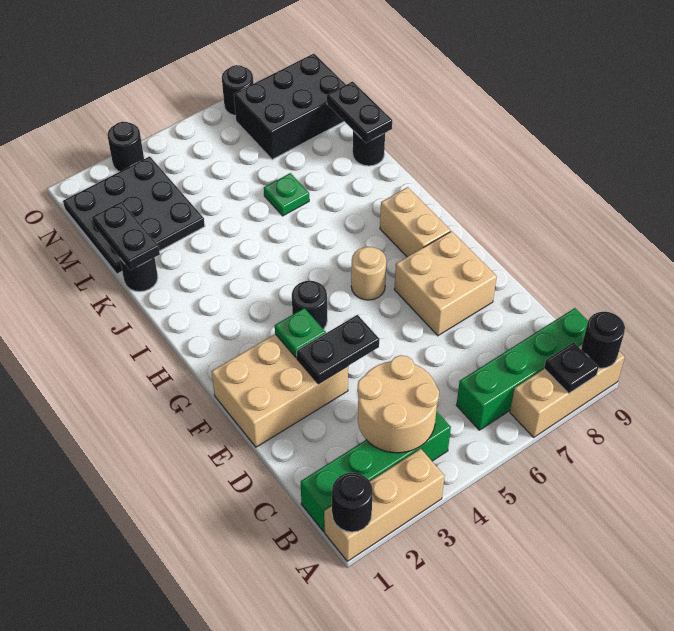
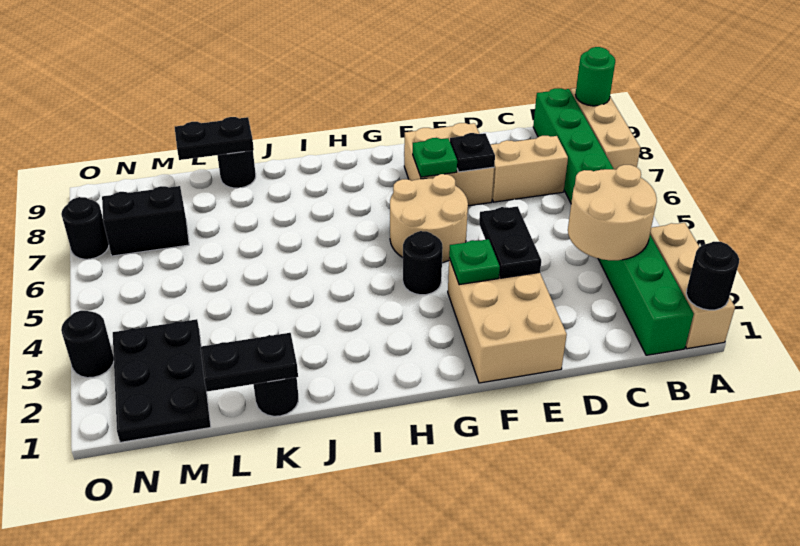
black plate A8 level 2 -> black plate E7 level 2
black round brick A9 level 2 -> green round brick A9 level 2
tan round brick G6 level 1 -> tan round brick F5:G6 level 1
tan brick G8:H8 level 1 -> tan brick C7:D7 level 1
green plate K6 level 1 -> green plate F7 level 2
black plate L1:N3 level 1 -> black plate M1:N3 level 1
black brick M7:N9 level 1 -> black brick M7:N7 level 1

